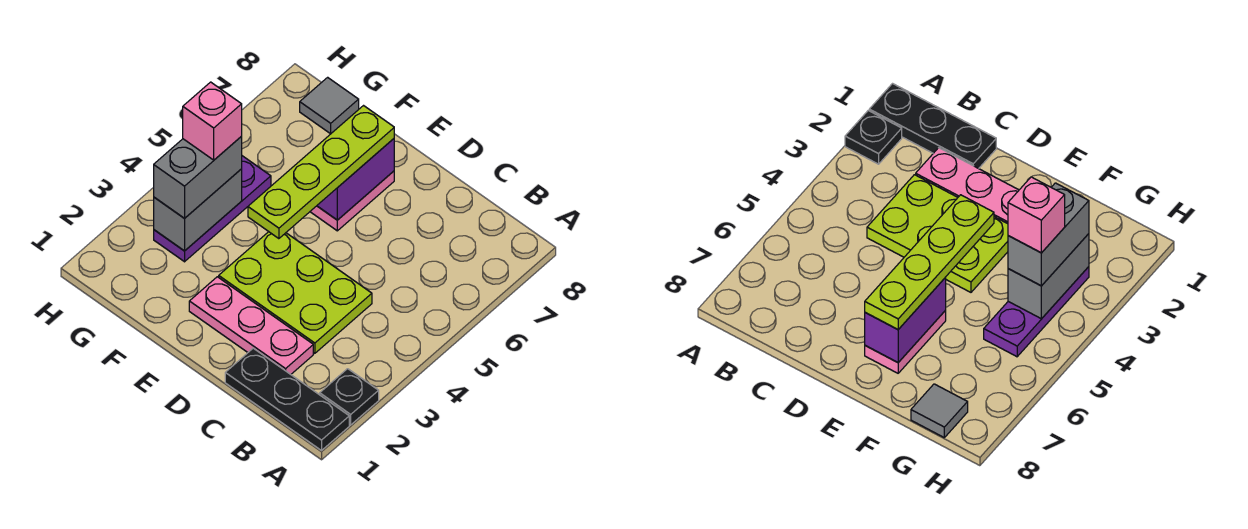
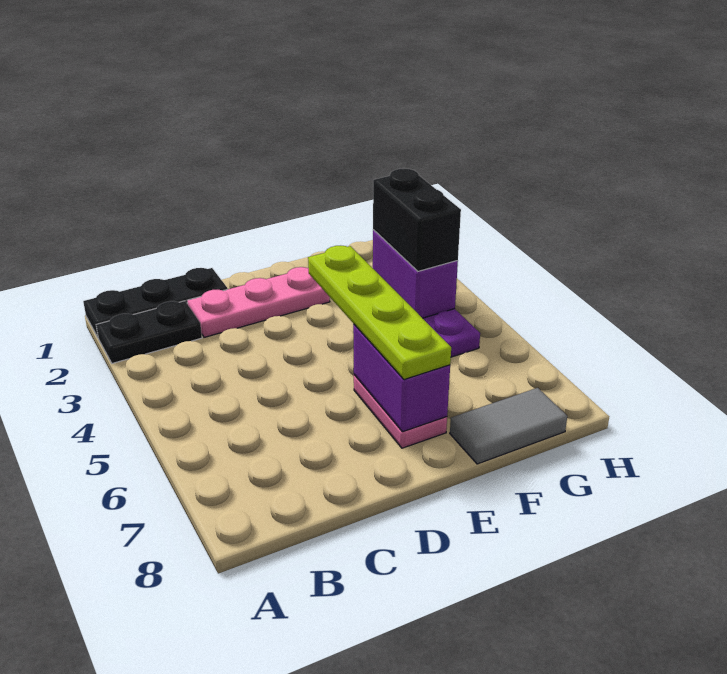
black plate A2 level 1 -> black plate A2:B2 level 1
lime plate C3:E4 level 1 -> none
grey brick G3:G4 level 2 -> purple brick G3:G4 level 2
grey brick G3:G4 level 3 -> black brick G3:G4 level 3
pink brick G4 level 4 -> none
grey tile G8 level 1 -> grey tile F8:G8 level 1

